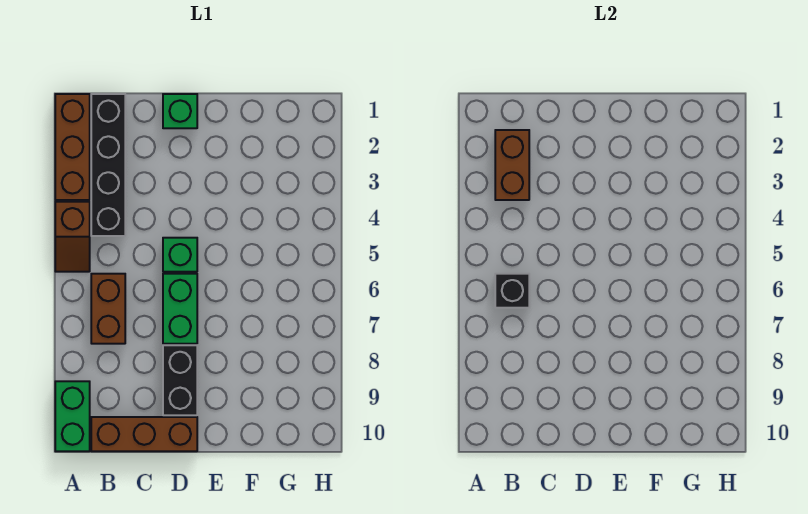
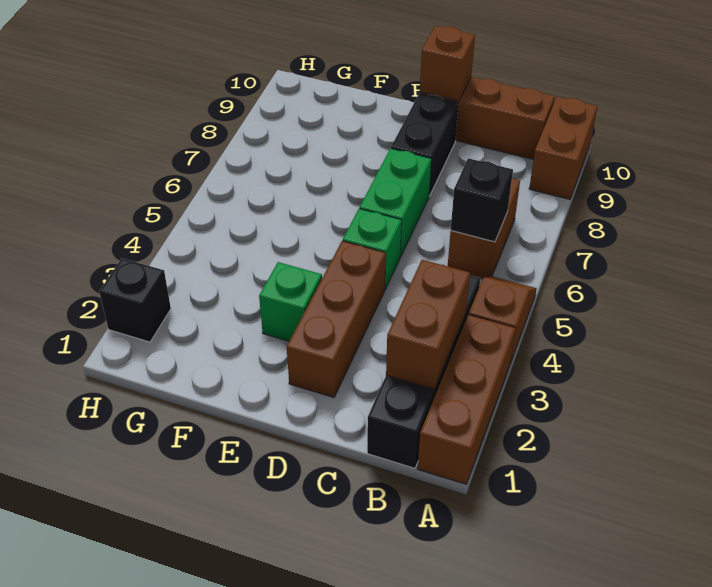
green brick A9:A10 level 1 -> brown brick A9:A10 level 1
green brick D1 level 1 -> green brick E3 level 1
none -> brown brick D2:D4 level 1
none -> brown brick D10 level 2
none -> black brick H2 level 1

